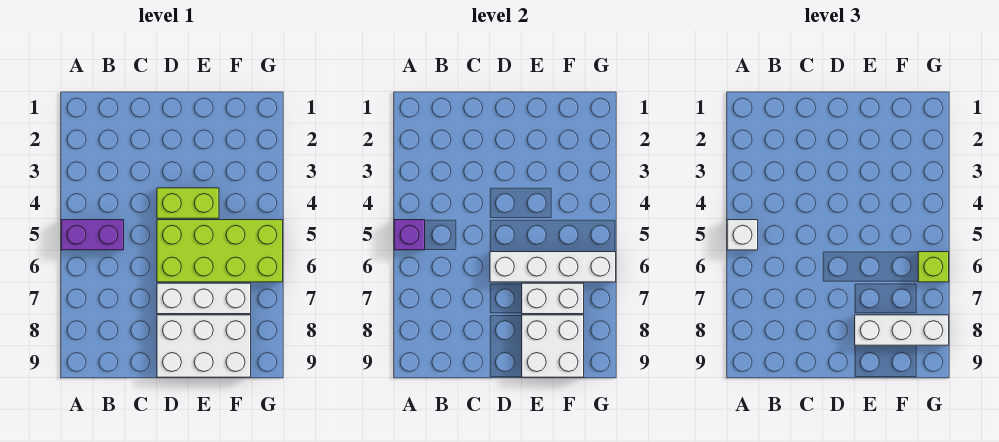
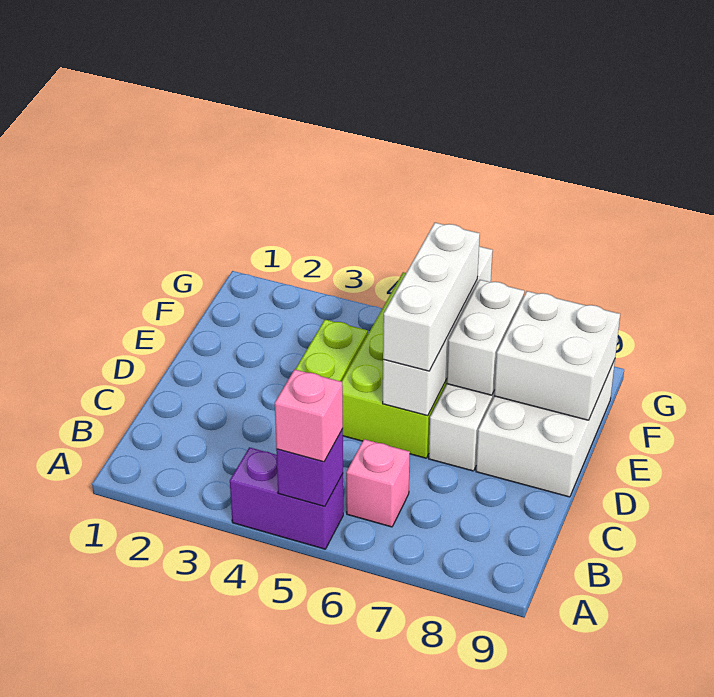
purple brick A5:B5 level 1 -> purple brick A4:A5 level 1
white brick A5 level 3 -> pink brick A5 level 3
none -> pink brick B6 level 1
white brick E8:G8 level 3 -> white brick D6:F6 level 3
lime brick G6 level 3 -> none

